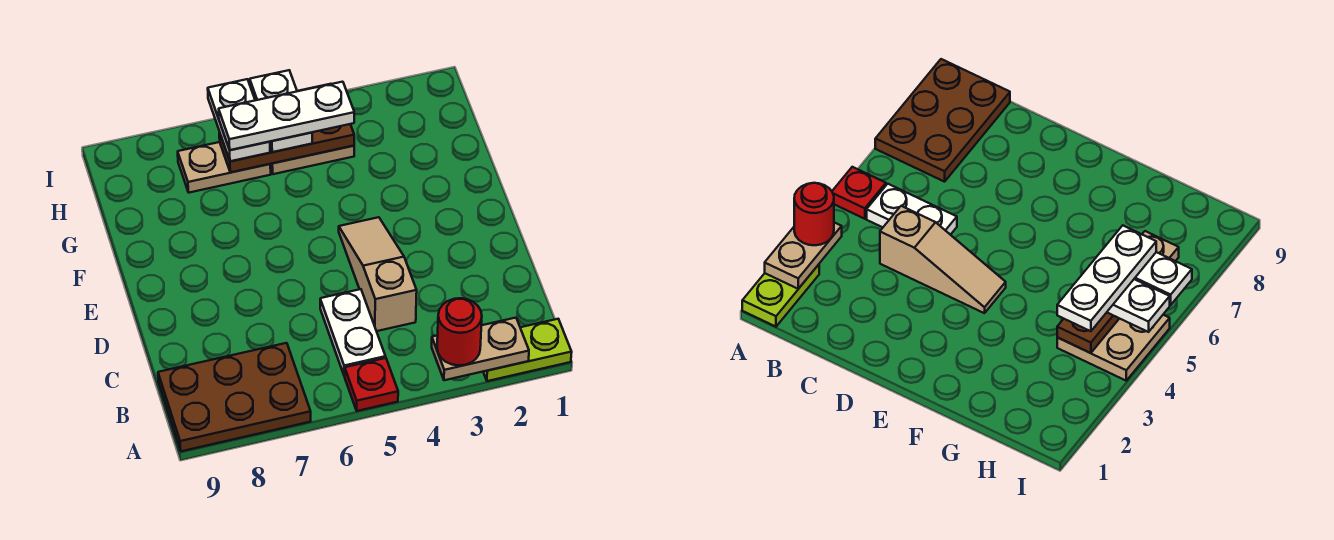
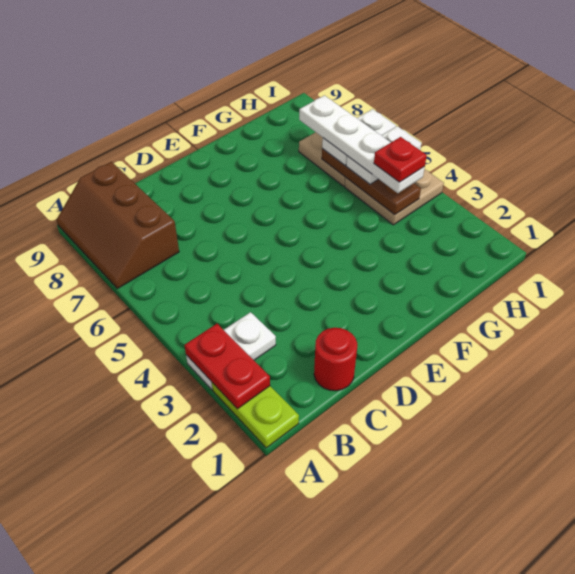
tan plate A2:A3 level 2 -> red plate A2:A3 level 2
red round brick A3 level 3 -> red round brick C1 level 1
red plate A5 level 1 -> red plate H4 level 5
brown plate A7:B9 level 1 -> brown slope A7:B9 level 1 top B
white plate B5:C5 level 1 -> white plate A3:B3 level 1
tan slope C4:E4 level 1 top C -> none
white plate H4:H6 level 4 -> white plate H4:H7 level 4

